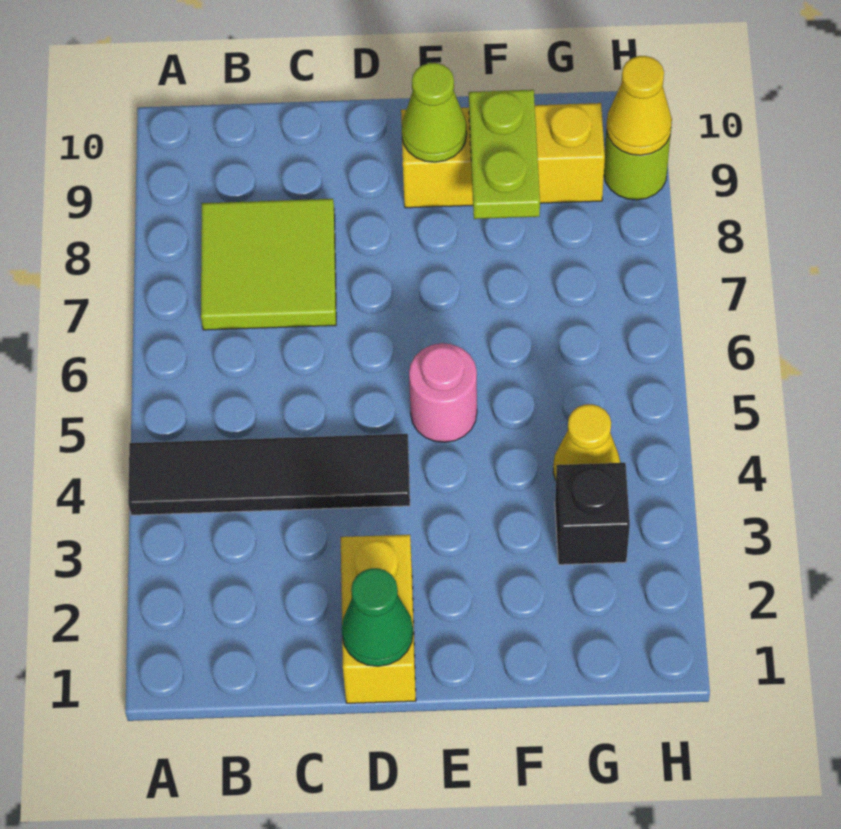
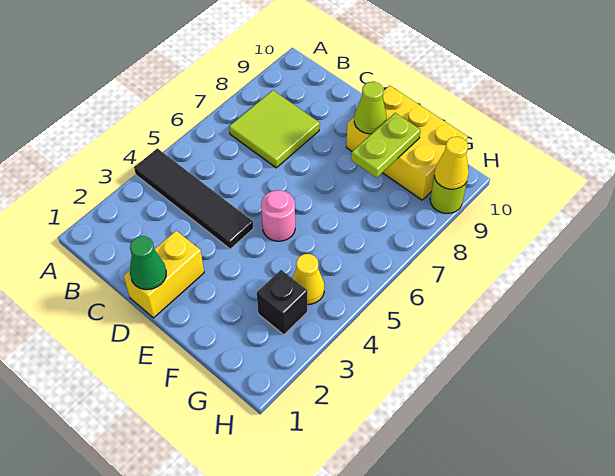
yellow brick E9:G9 level 1 -> yellow brick E9:G10 level 1

